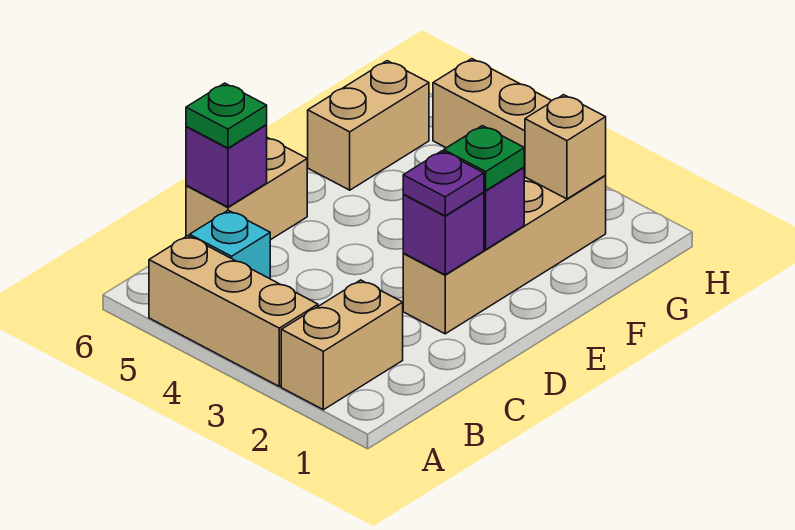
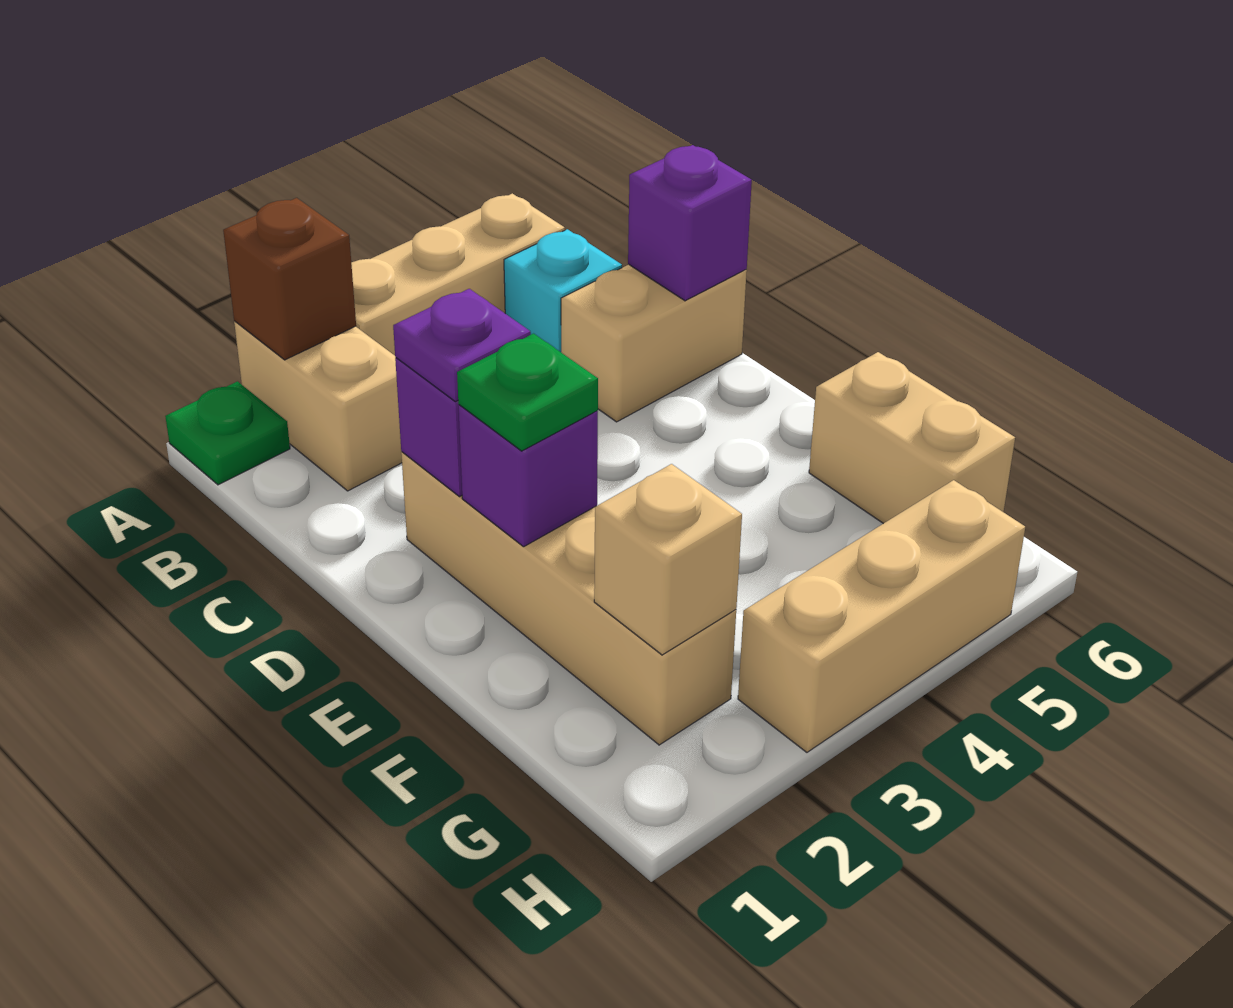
none -> brown brick A2 level 2
tan brick C6:D6 level 1 -> tan brick C5:C6 level 1
green plate C6 level 3 -> green plate A1 level 1

